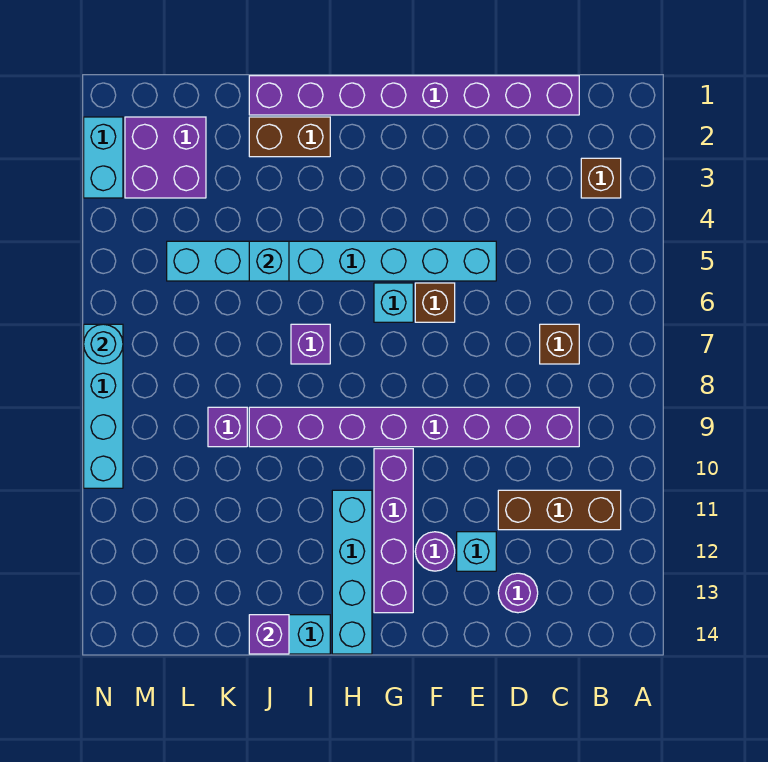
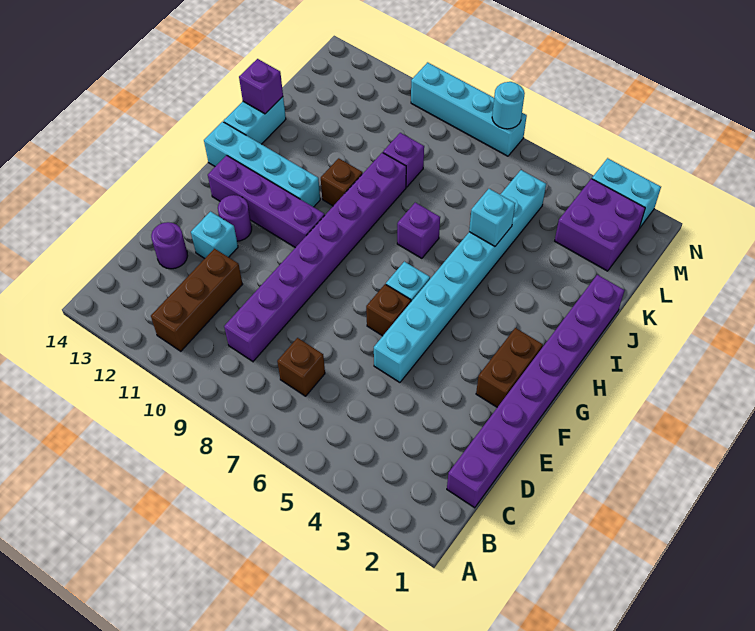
brown brick B3 level 1 -> brown brick I10 level 1
brown brick I2:J2 level 1 -> brown brick F2:G2 level 1

